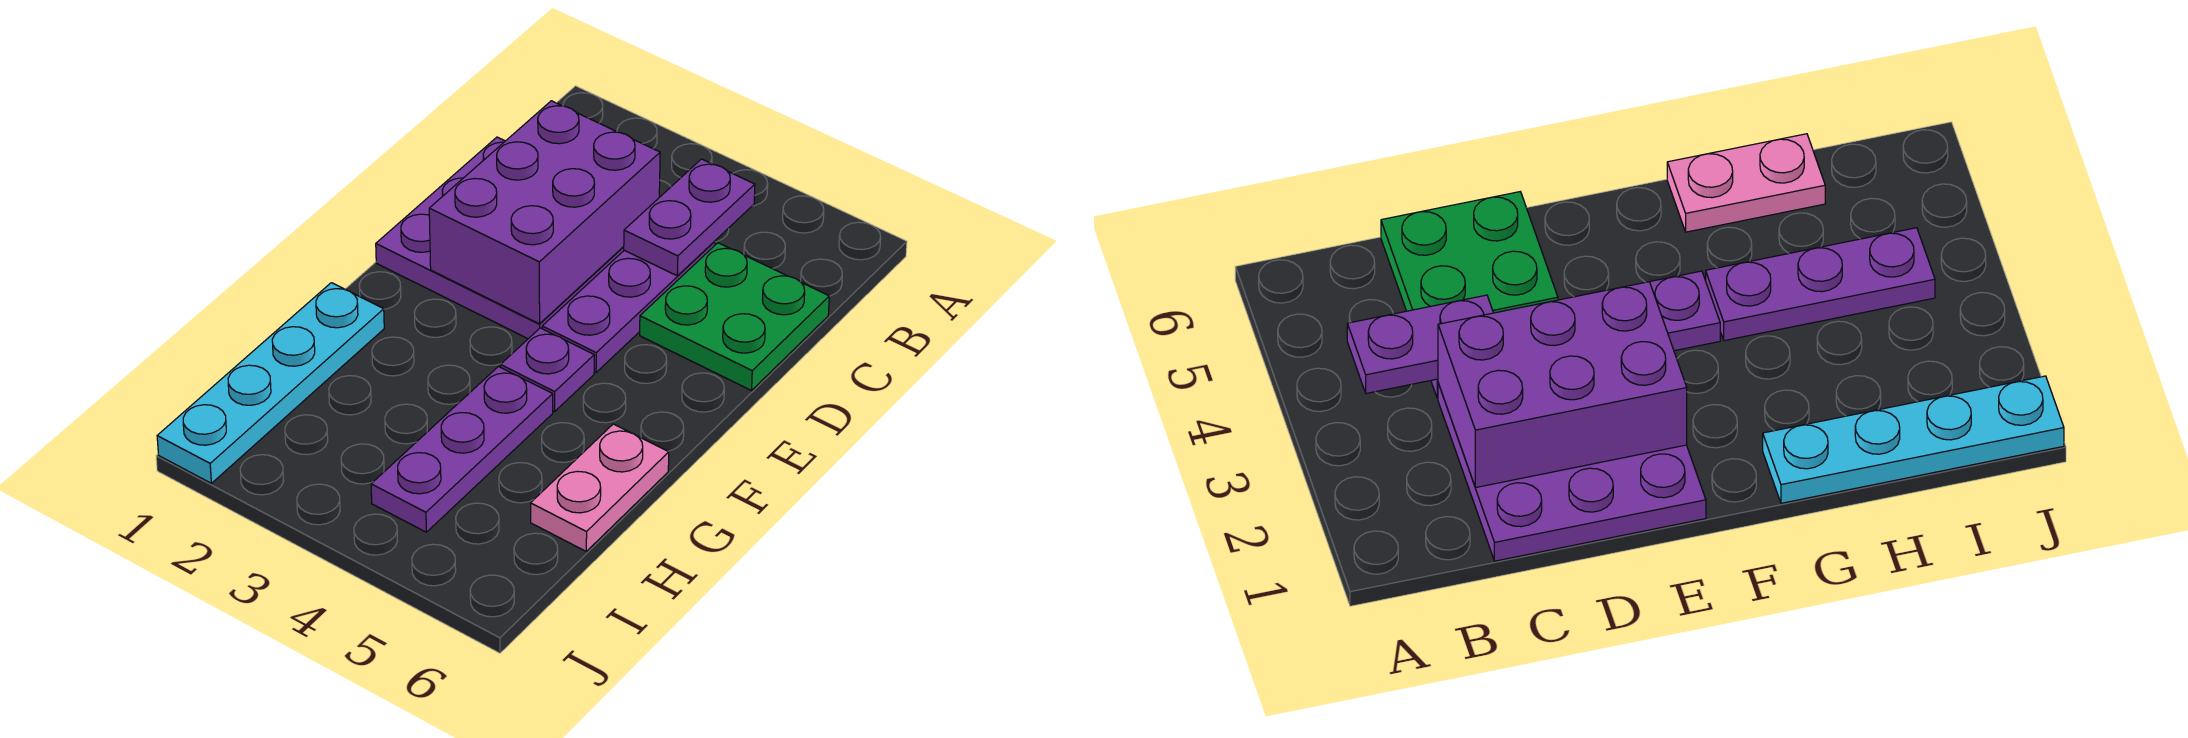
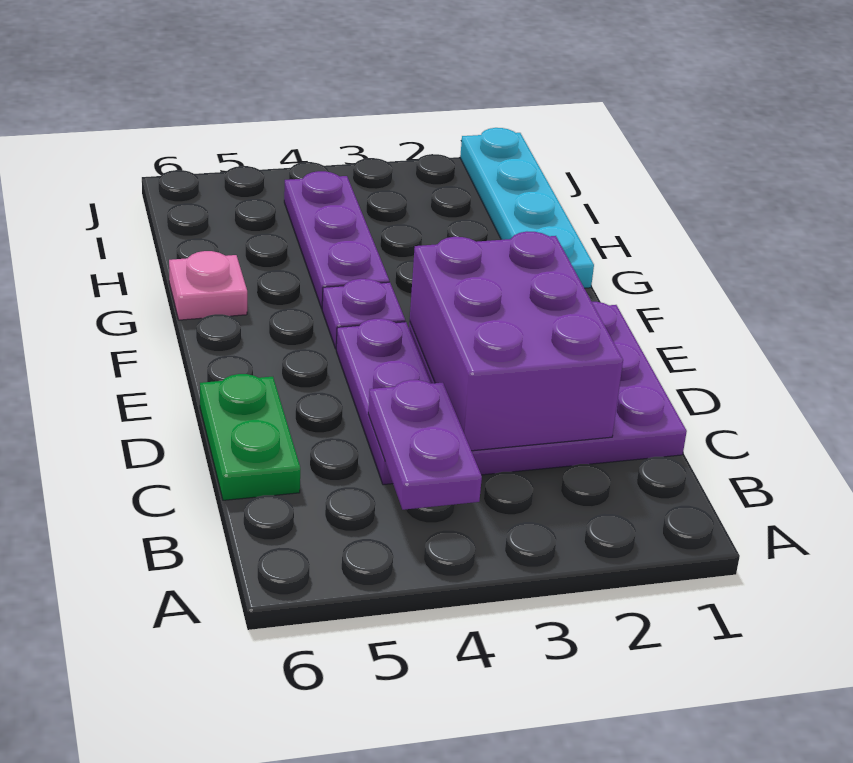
green plate C5:D6 level 1 -> green plate C6:D6 level 1
pink plate G6:H6 level 1 -> pink plate G6 level 1

